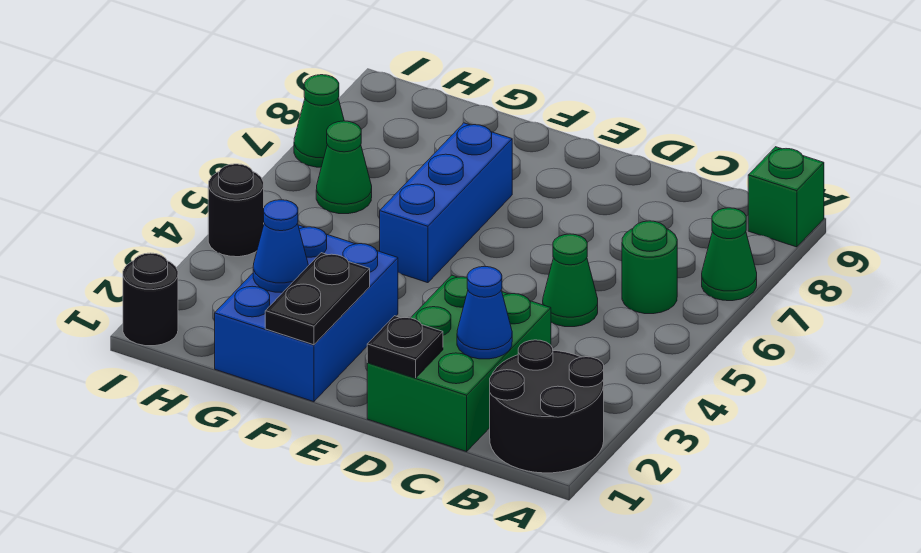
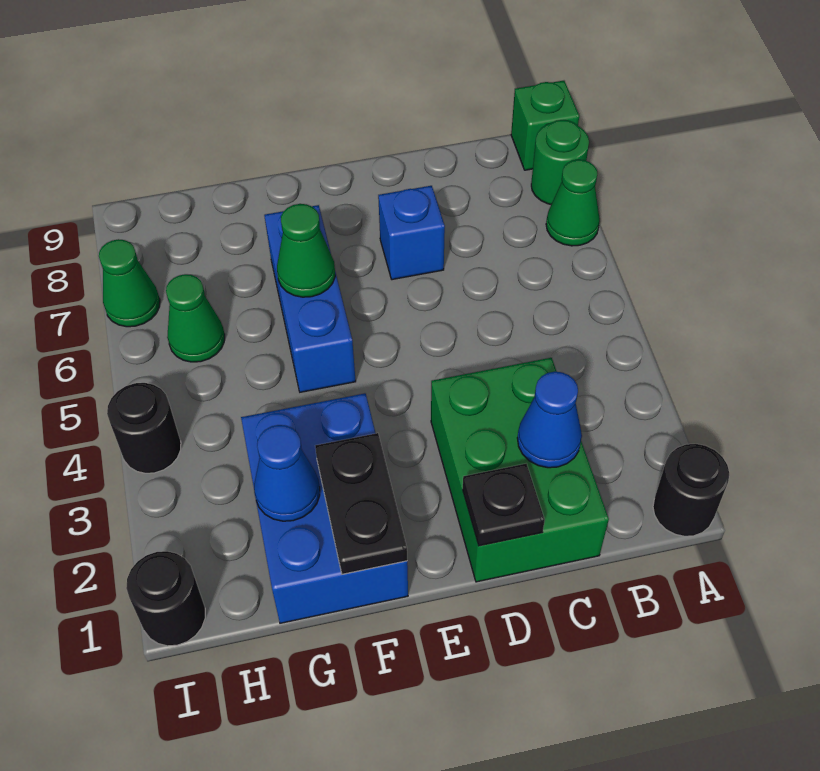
black round brick A1:B2 level 1 -> black round brick A1 level 1
green round brick B6 level 1 -> green round brick A8 level 1
green cone C5 level 1 -> green cone F6 level 2
none -> blue brick D7 level 1

